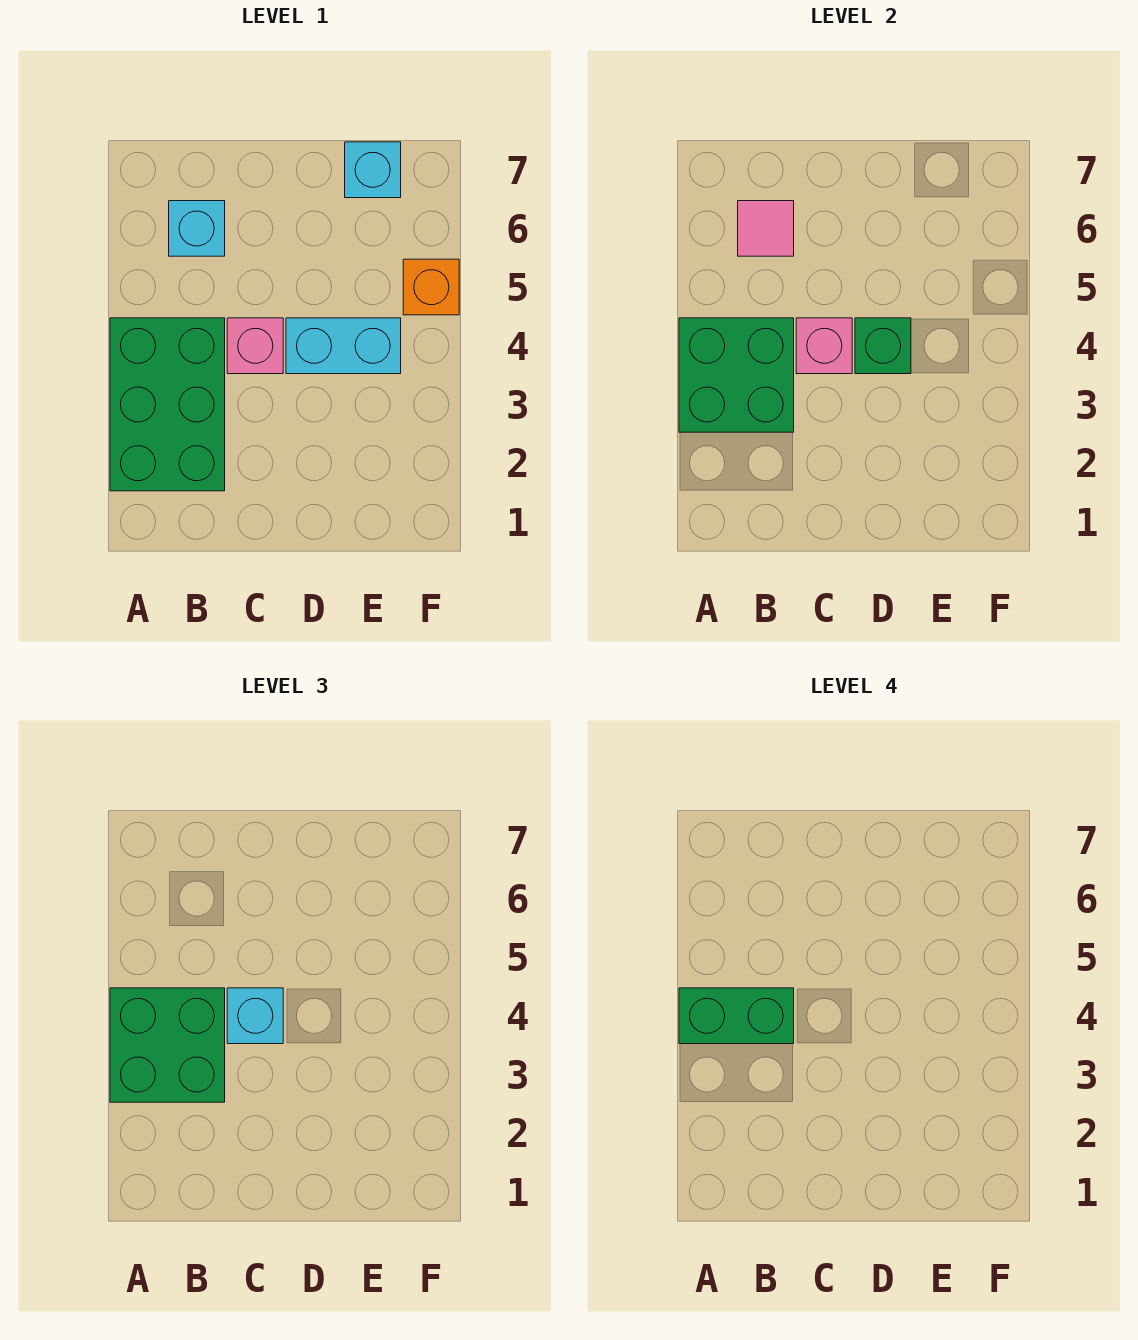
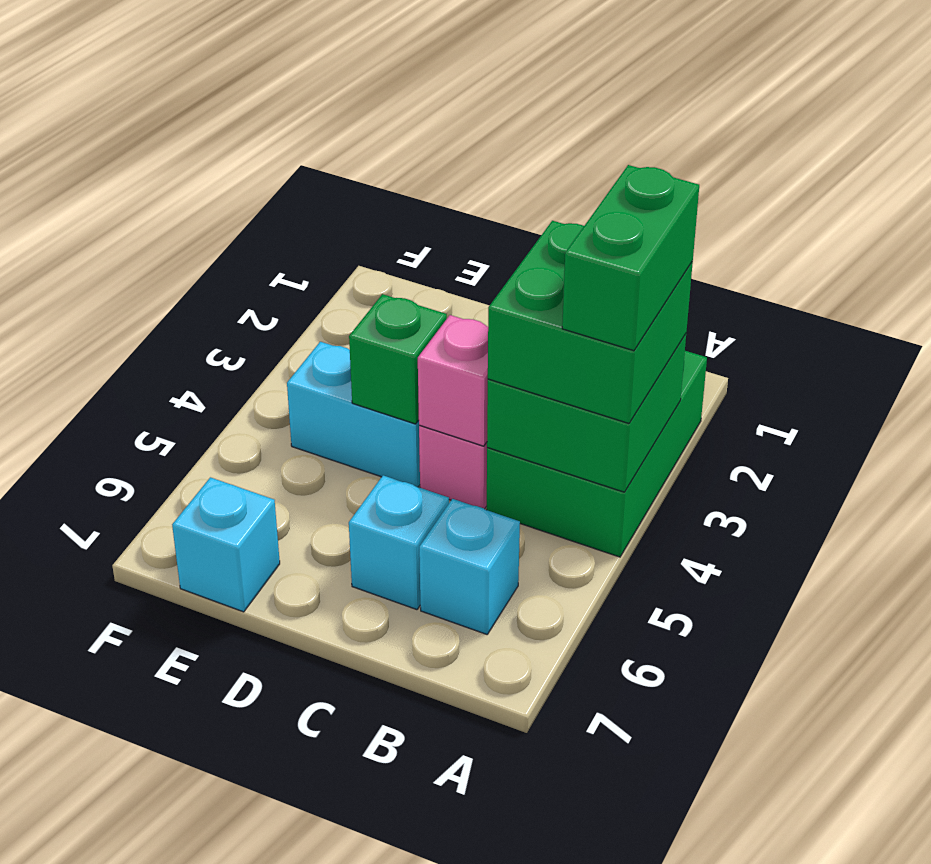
green brick A4:B4 level 4 -> green brick A3:A4 level 4
pink tile B6 level 2 -> none
cyan brick C4 level 3 -> cyan brick C6 level 1
orange brick F5 level 1 -> none

